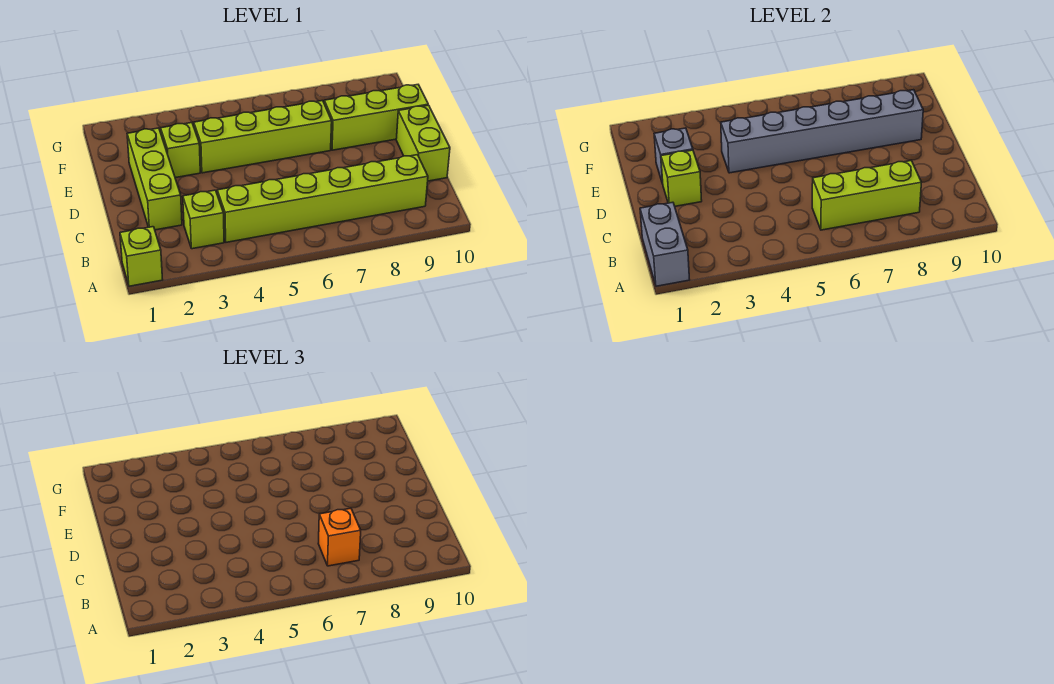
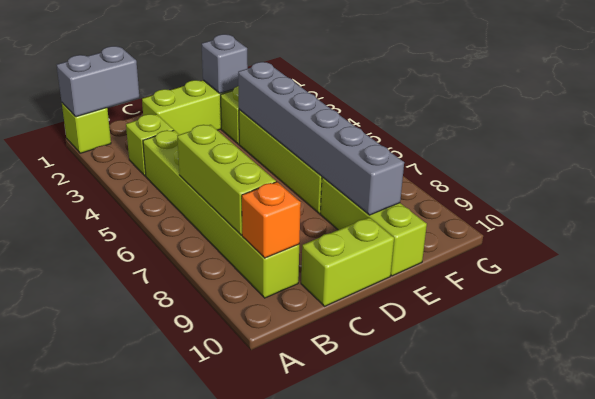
orange brick B7 level 3 -> orange brick B9 level 2
lime brick D2 level 2 -> none

